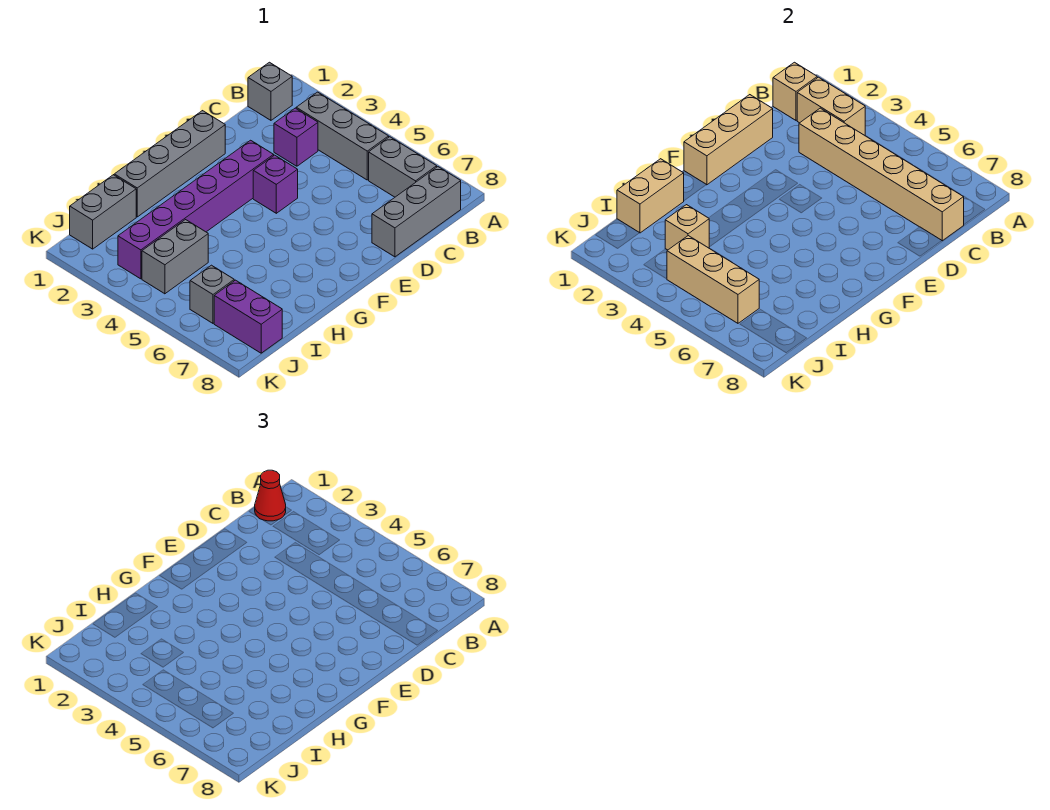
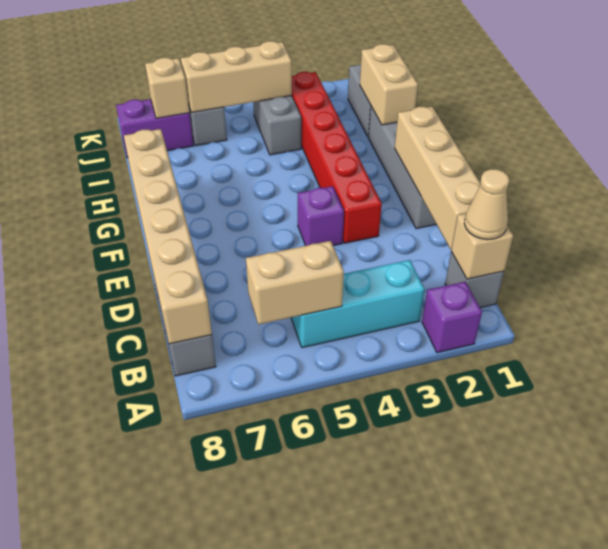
red cone B1 level 3 -> tan cone B1 level 3
tan brick B2:B3 level 2 -> tan brick B5:B6 level 2
grey brick B3:B5 level 1 -> cyan brick B3:B5 level 1
grey brick B6:B7 level 1 -> none
purple brick C3 level 1 -> purple brick A2 level 1
tan brick C3:C8 level 2 -> tan brick B8:G8 level 2
tan brick D1:F1 level 2 -> tan brick C1:F1 level 2
purple brick E3:J3 level 1 -> red brick E3:J3 level 1
tan brick I3 level 2 -> tan brick J7 level 2

